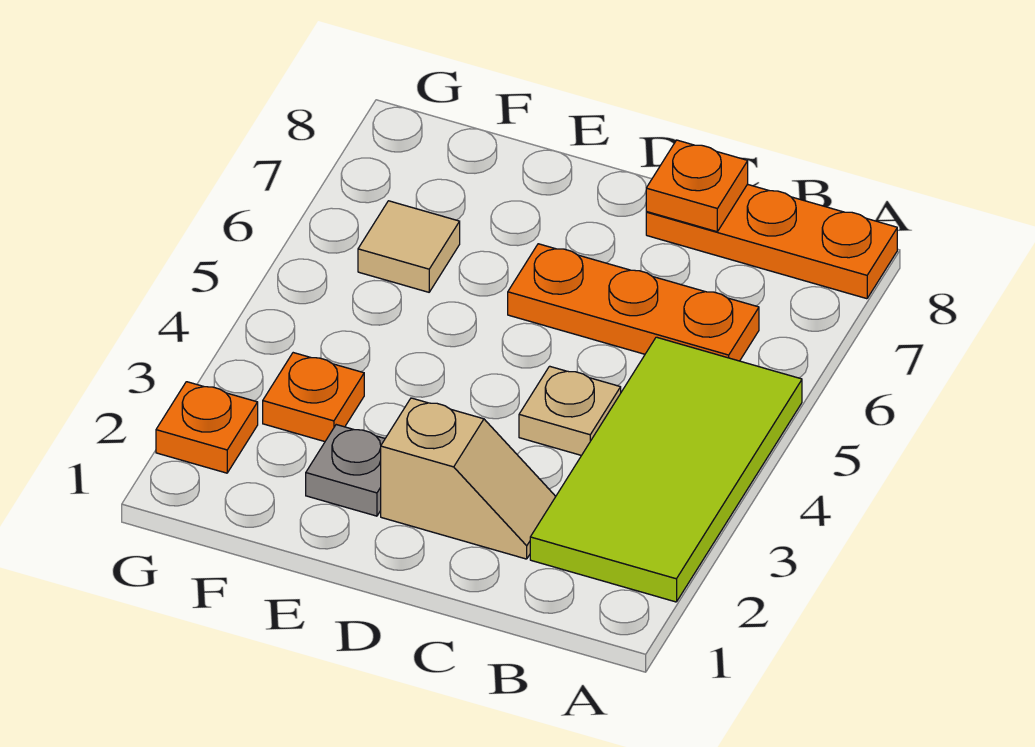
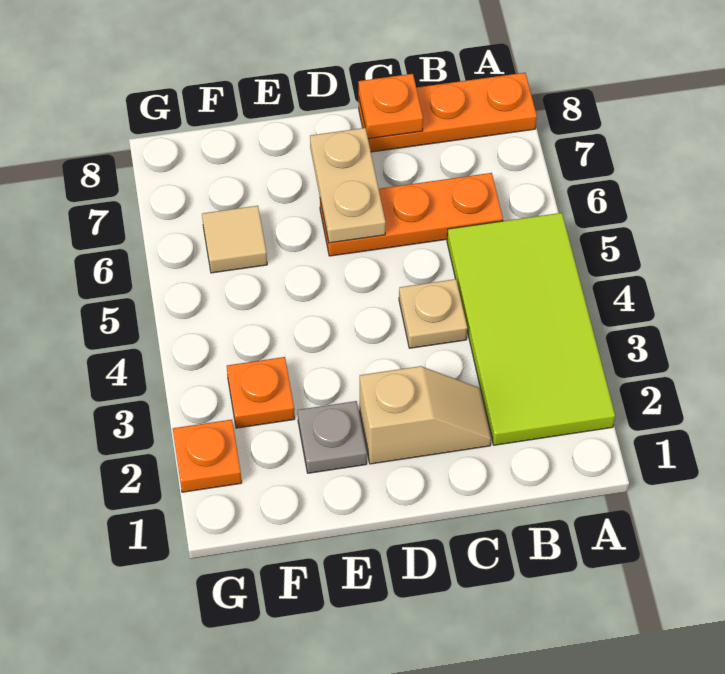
none -> tan plate D6:D7 level 2

